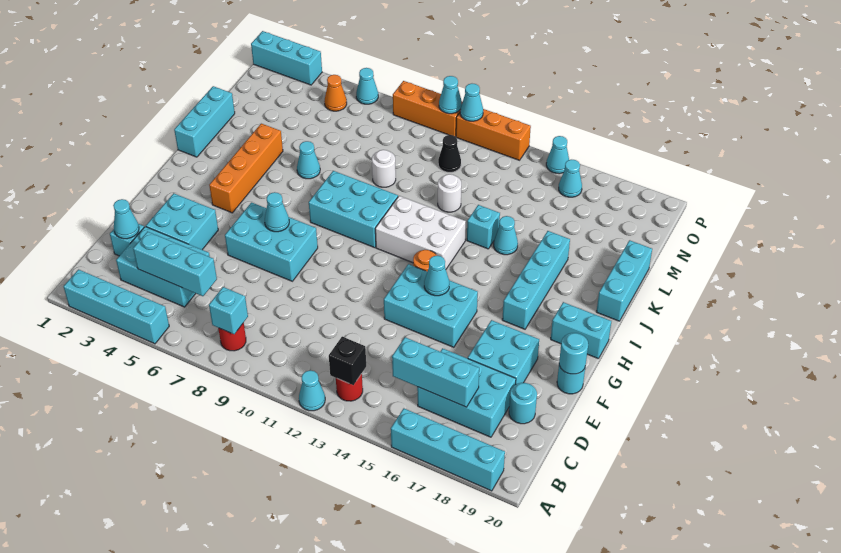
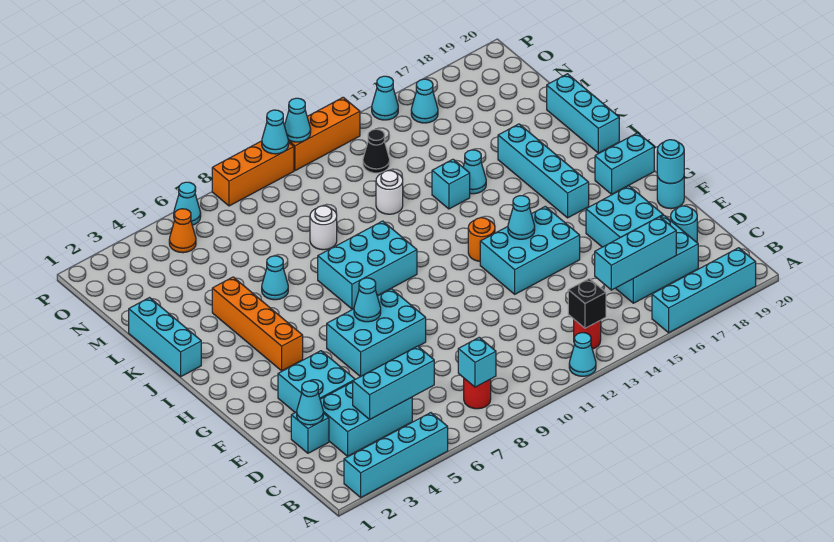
white brick I11:J13 level 1 -> none
black cone N11 level 1 -> black cone N13 level 1
cyan brick P1:P3 level 1 -> none

